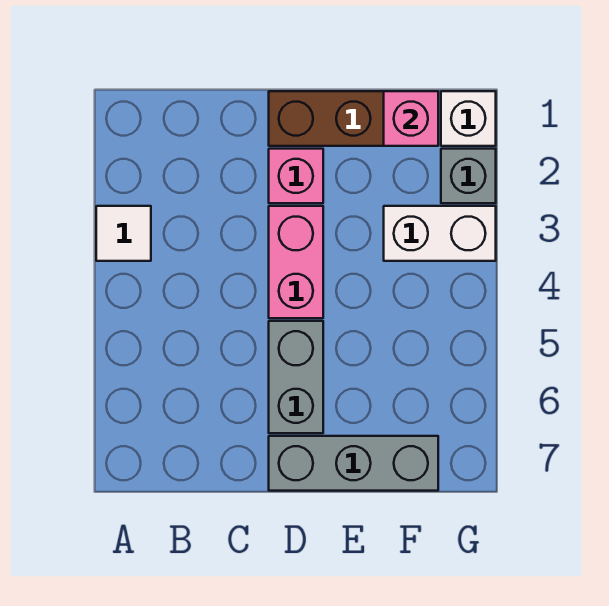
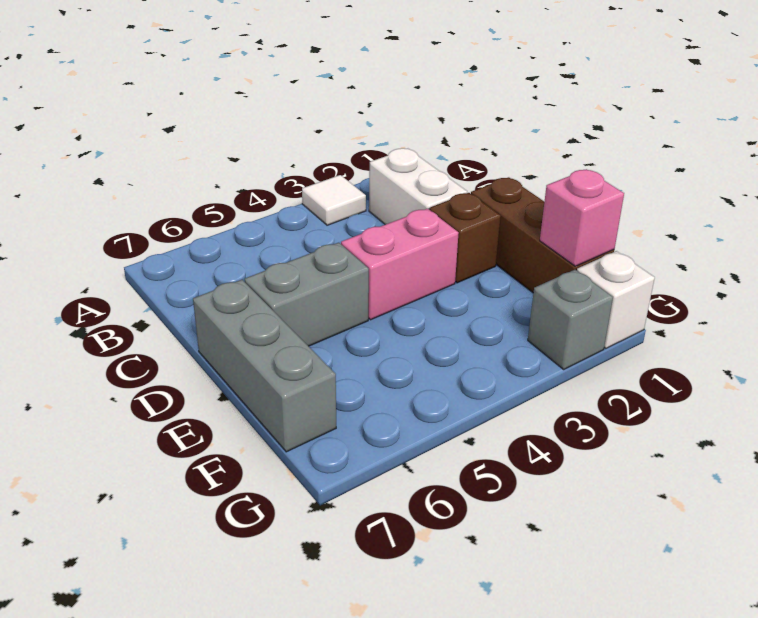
pink brick D2 level 1 -> brown brick D2 level 1
white brick F3:G3 level 1 -> white brick B2:C2 level 1

